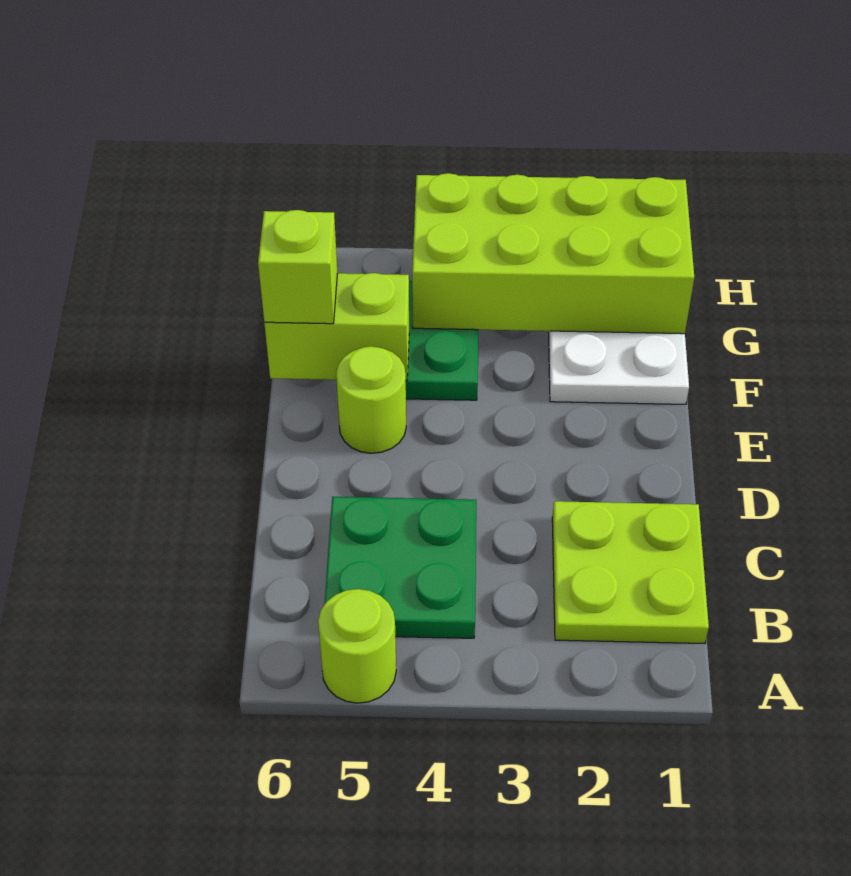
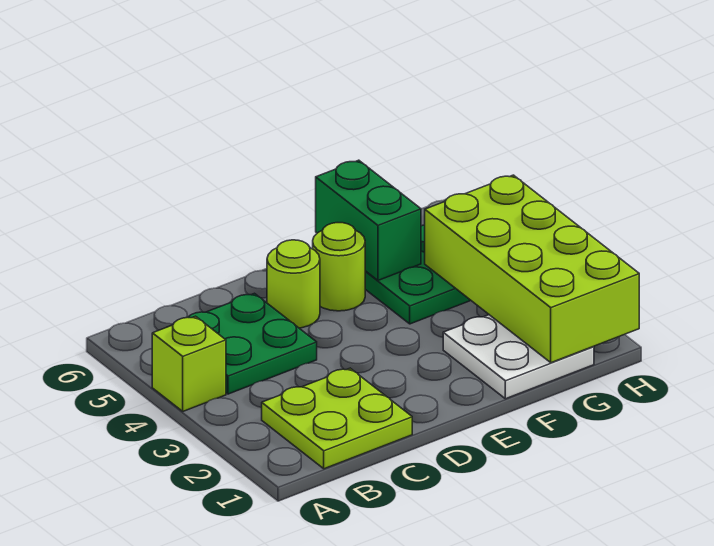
lime round brick A5 level 1 -> lime round brick D5 level 1
lime brick F5:F6 level 2 -> green brick F5:F6 level 2
lime brick F6 level 3 -> lime brick A4 level 1

